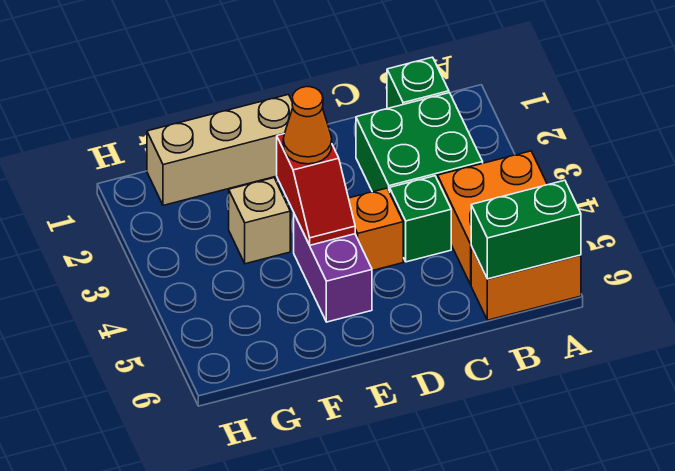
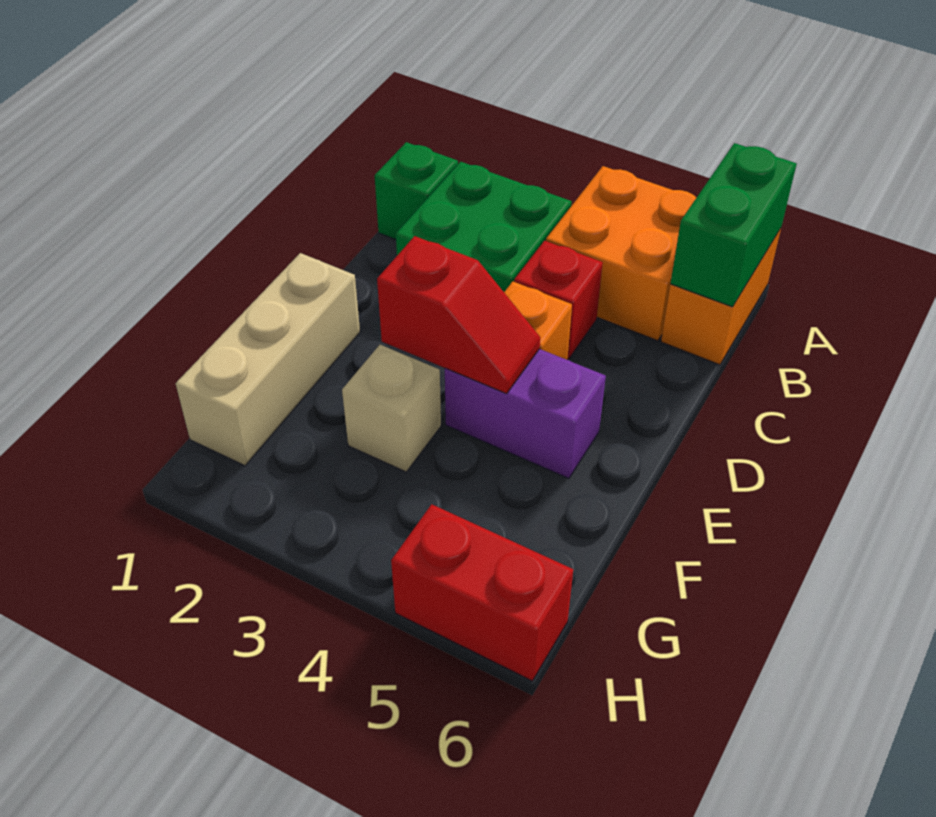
green brick C4 level 1 -> red brick C4 level 1
orange cone E3 level 3 -> none
none -> red brick H5:H6 level 1

